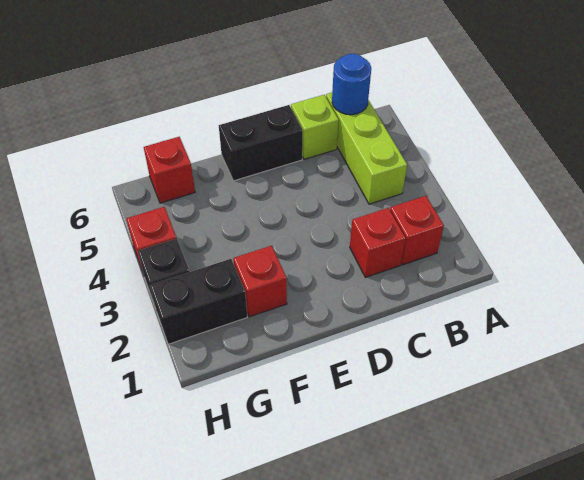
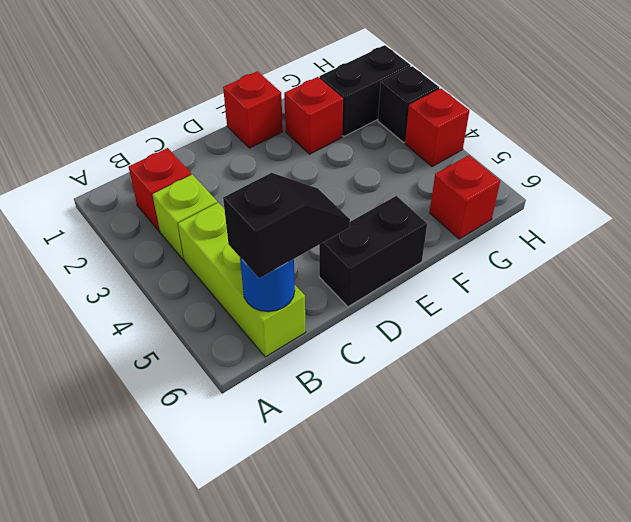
none -> black slope B6:C6 level 3 top B
red brick C2 level 1 -> red brick E1 level 1
lime brick C6 level 1 -> lime brick B3 level 1

